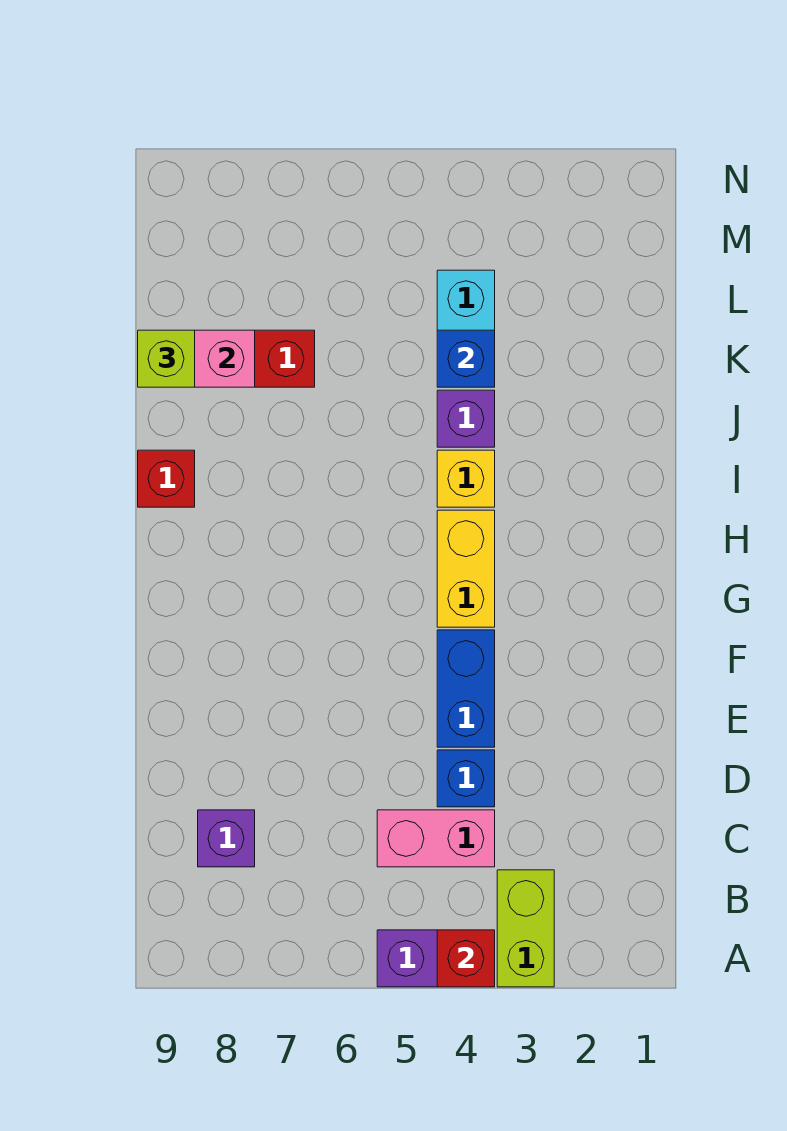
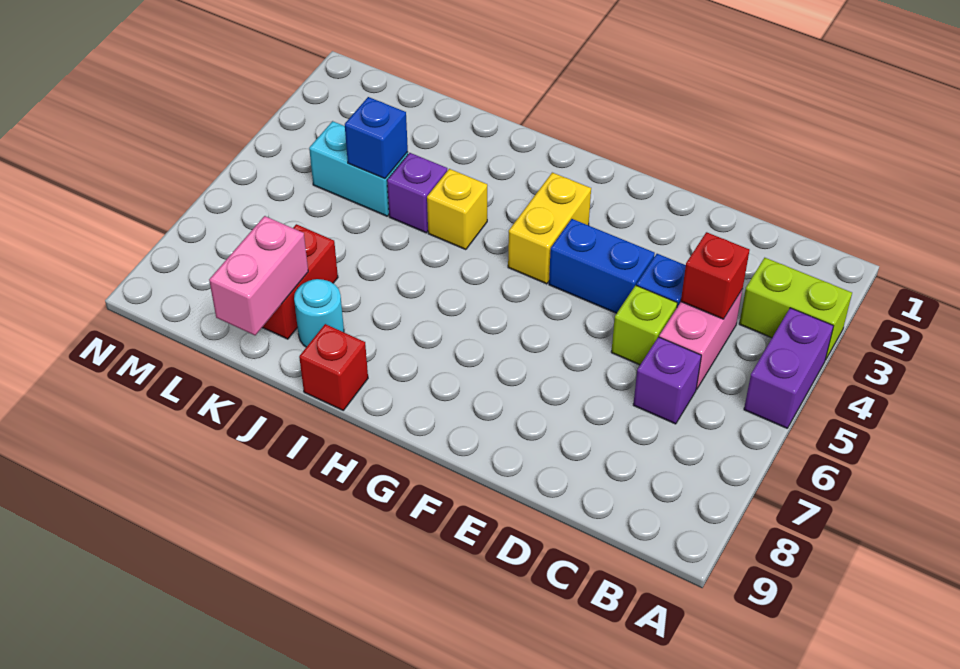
red brick A4 level 2 -> red brick C4 level 2
purple brick C8 level 1 -> purple brick C6 level 1
yellow brick G4:H4 level 1 -> yellow brick G3:G4 level 1
none -> cyan round brick J8 level 1
lime brick K9 level 3 -> lime brick D5 level 1

